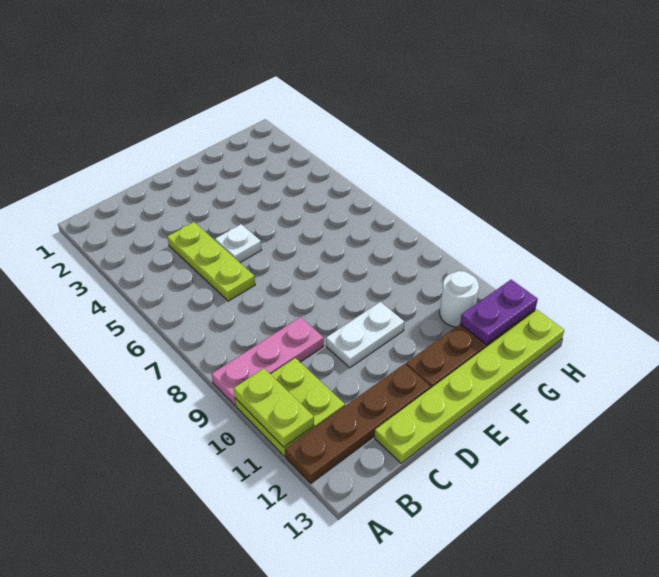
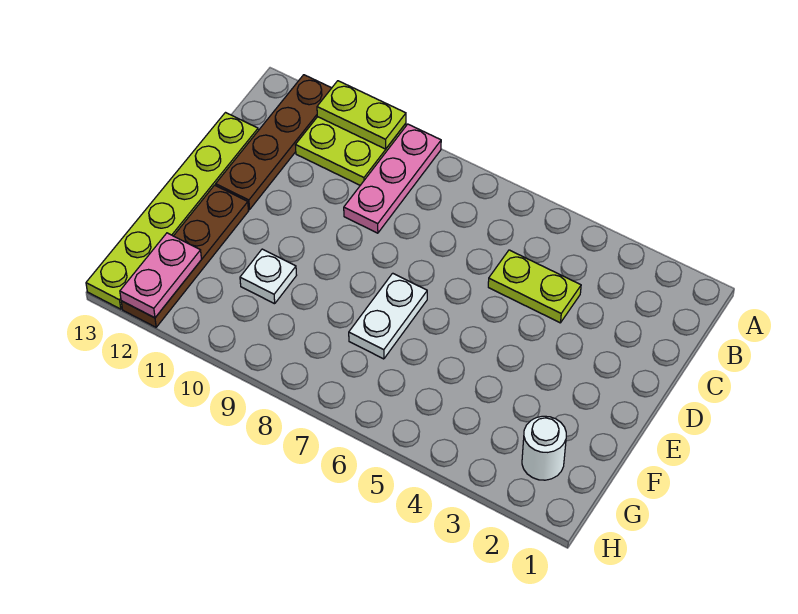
lime plate C4:C6 level 1 -> lime plate C4:C5 level 1
white plate D5 level 1 -> white plate F10 level 1
white plate D10:E10 level 1 -> white plate E7:F7 level 1
white round brick G11 level 1 -> white round brick G2 level 1
purple plate G12:H12 level 2 -> pink plate G12:H12 level 2

